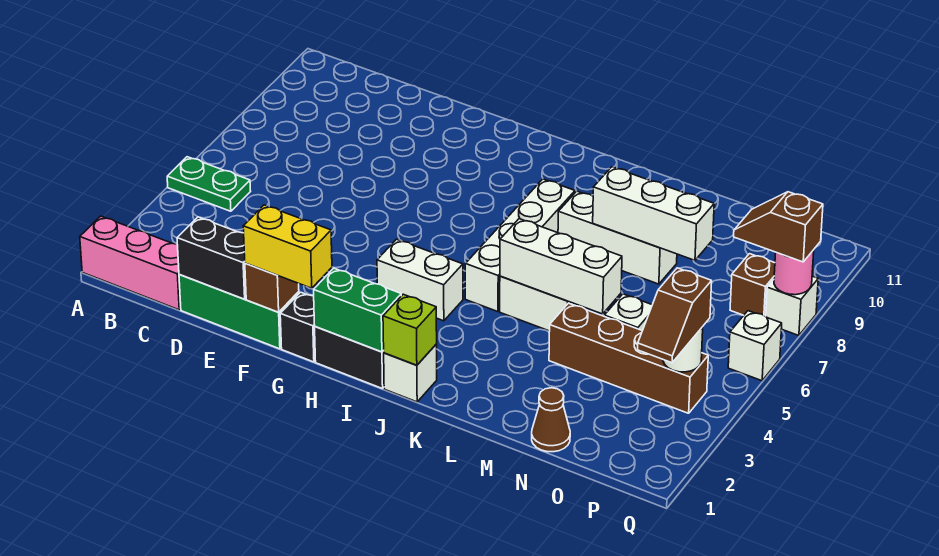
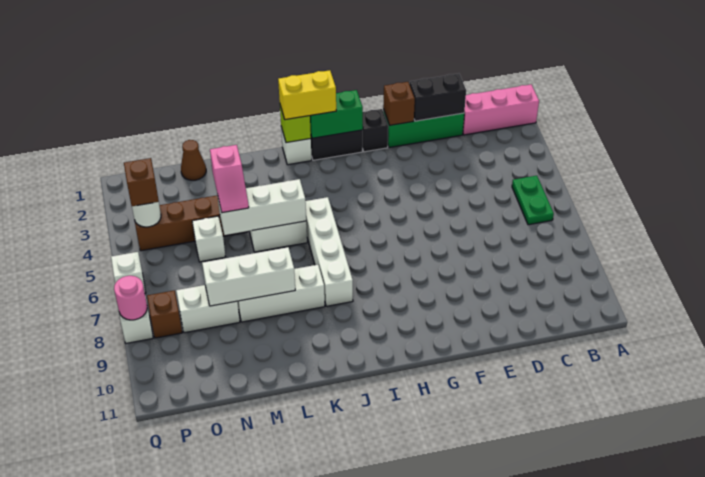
green plate A5:B5 level 1 -> green plate B5:B6 level 1
yellow brick F1:G1 level 3 -> yellow brick I1:J1 level 3
white brick H4:I4 level 1 -> white brick N8:O8 level 1
none -> pink slope M4:M5 level 3 top 4
brown slope P8:Q8 level 3 top Q -> none

